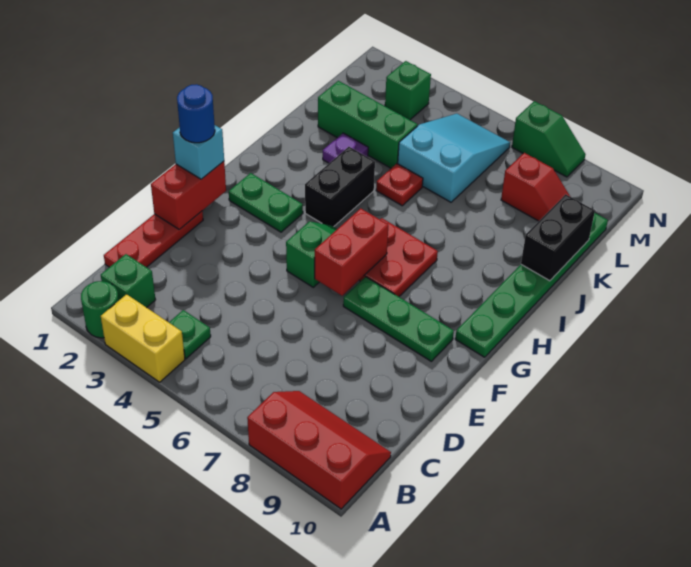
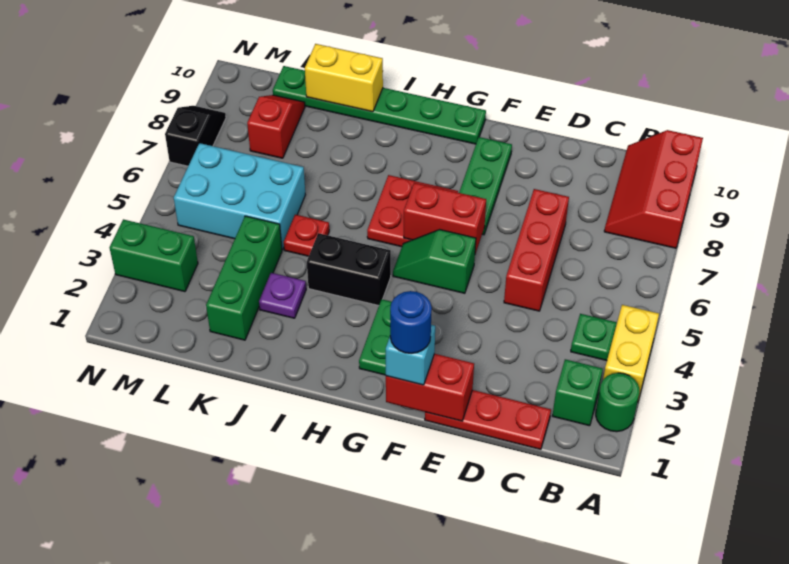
none -> red brick D5:D7 level 1
black brick J10:K10 level 2 -> yellow brick J10:K10 level 2
cyan slope K5:M6 level 1 top K -> cyan brick K5:M6 level 1
green brick M3 level 1 -> green brick M3:N3 level 1
green slope N7:N8 level 1 top 7 -> black slope N7:N8 level 1 top 7

